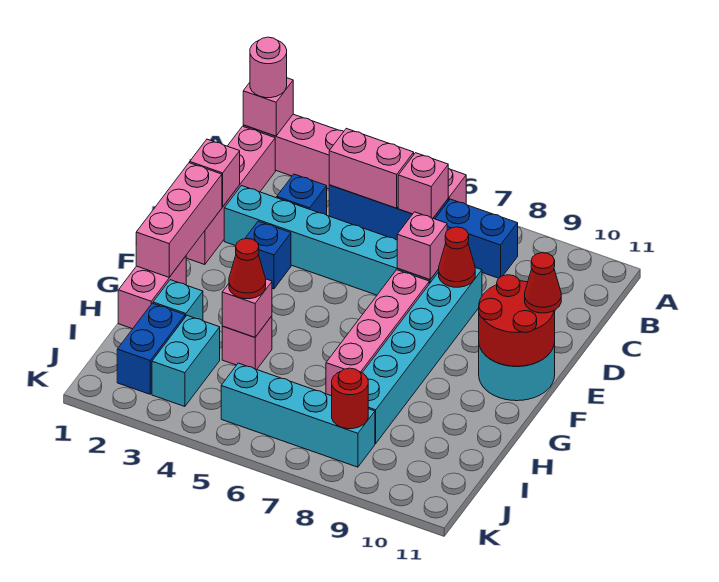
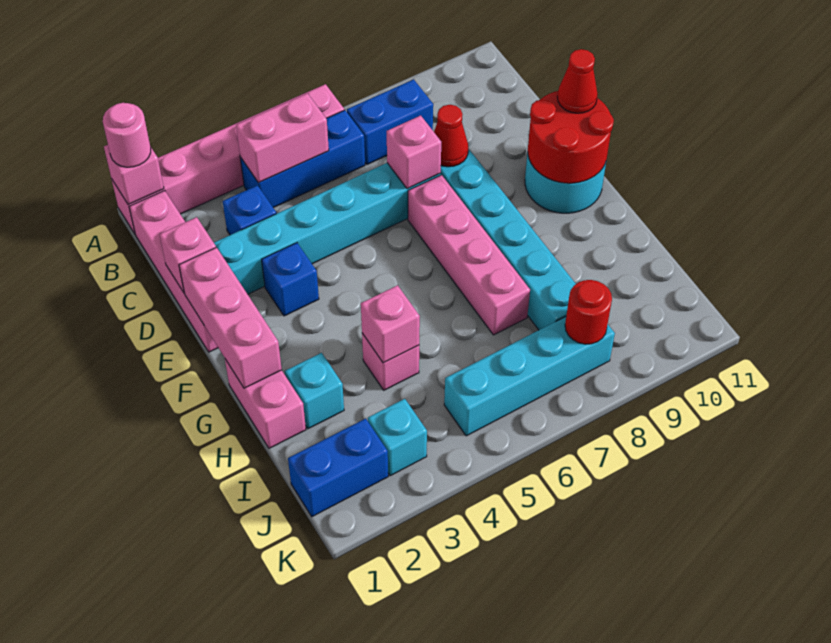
pink brick B6 level 2 -> none
red cone H4 level 3 -> none
blue brick I2:J2 level 1 -> blue brick J1:J2 level 1
cyan brick I3:J3 level 1 -> cyan brick J3 level 1

